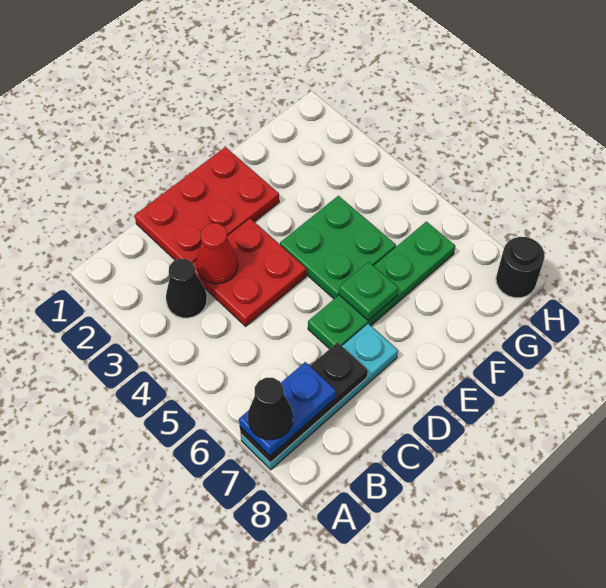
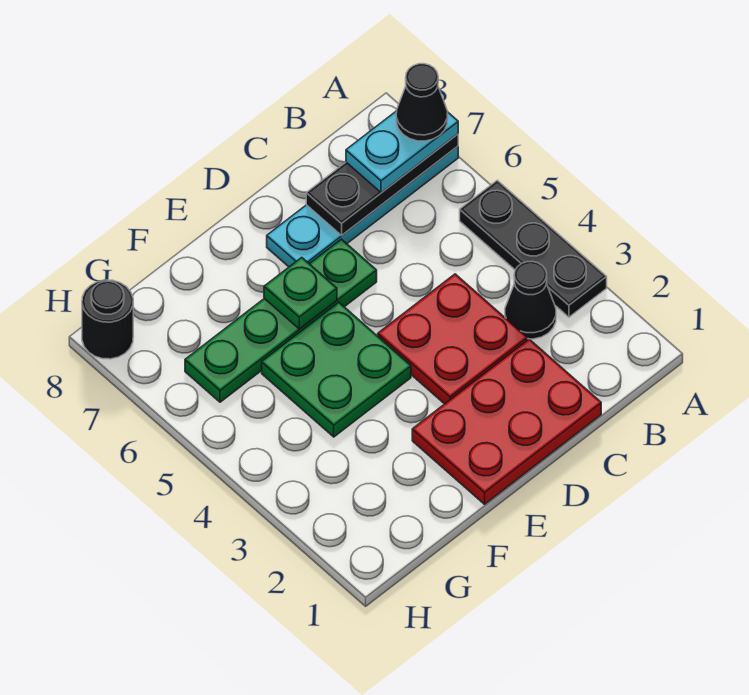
none -> black plate A3:A5 level 1
blue plate A7:B7 level 3 -> cyan plate A7:B7 level 3
red cone C3 level 2 -> none

